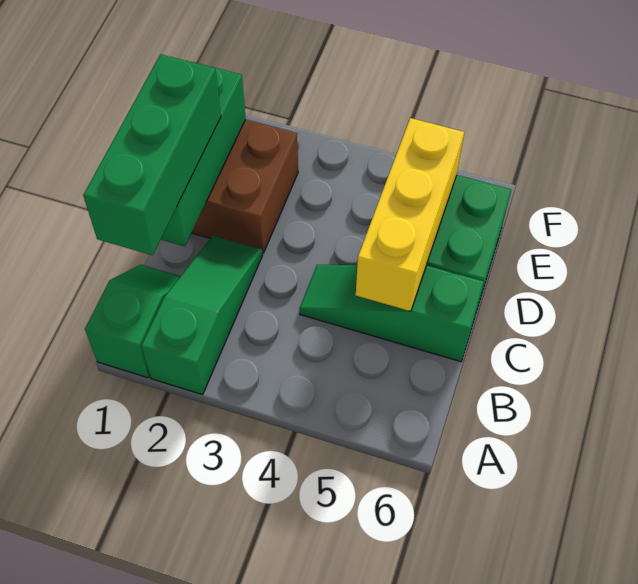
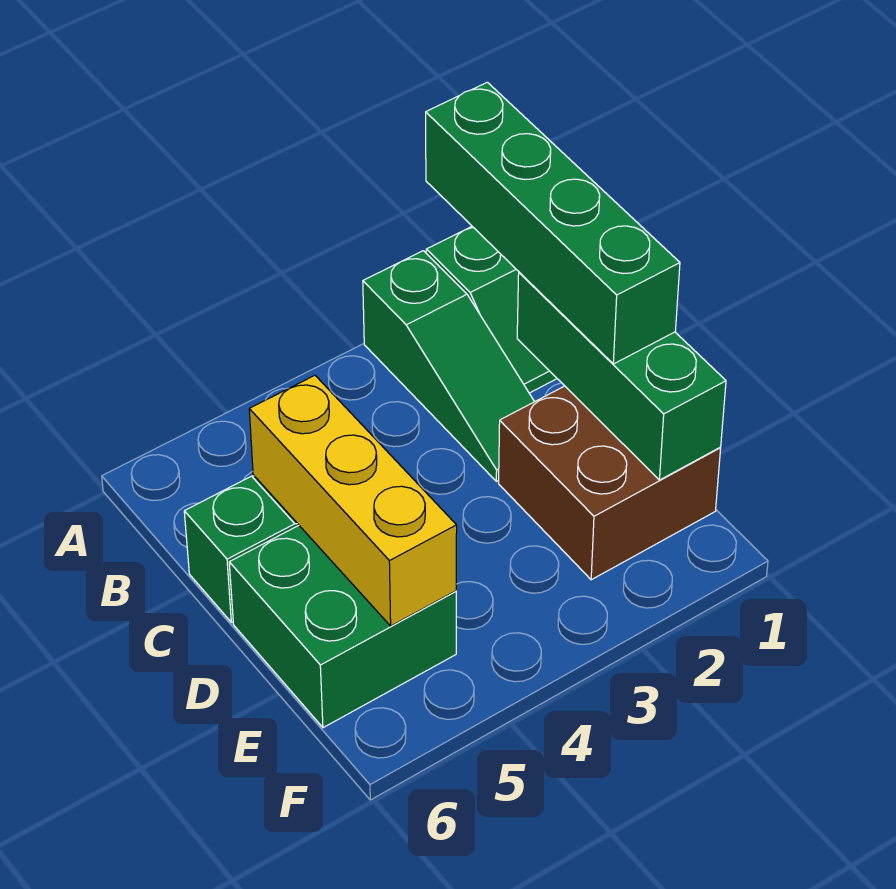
green brick B1:D1 level 3 -> green brick A1:D1 level 3

